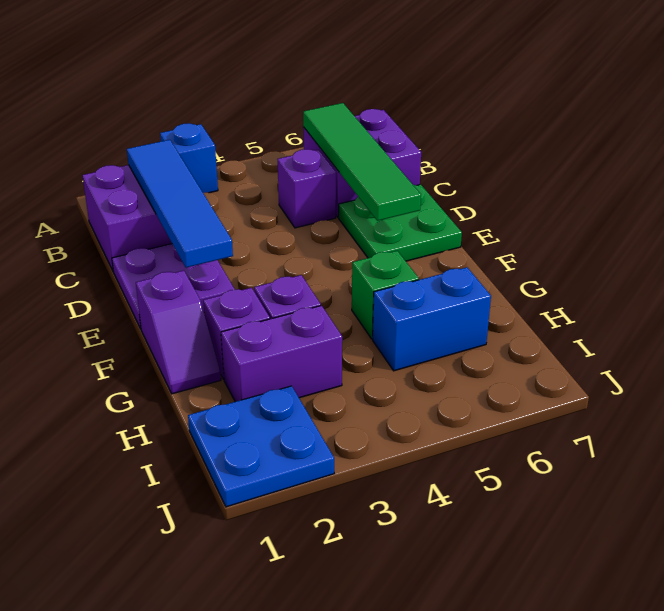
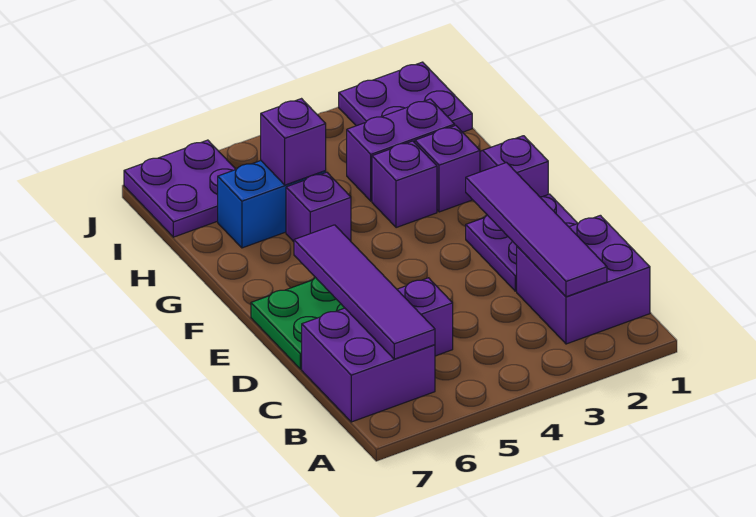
blue brick A3 level 1 -> none
blue tile B2:E2 level 2 -> purple tile B2:E2 level 2
green tile B6:E6 level 2 -> purple tile B6:E6 level 2
green brick G5 level 1 -> purple brick G5 level 1
none -> purple brick H5 level 2
blue plate I1:J2 level 1 -> purple plate I1:J2 level 1
none -> purple plate I6:J7 level 1

